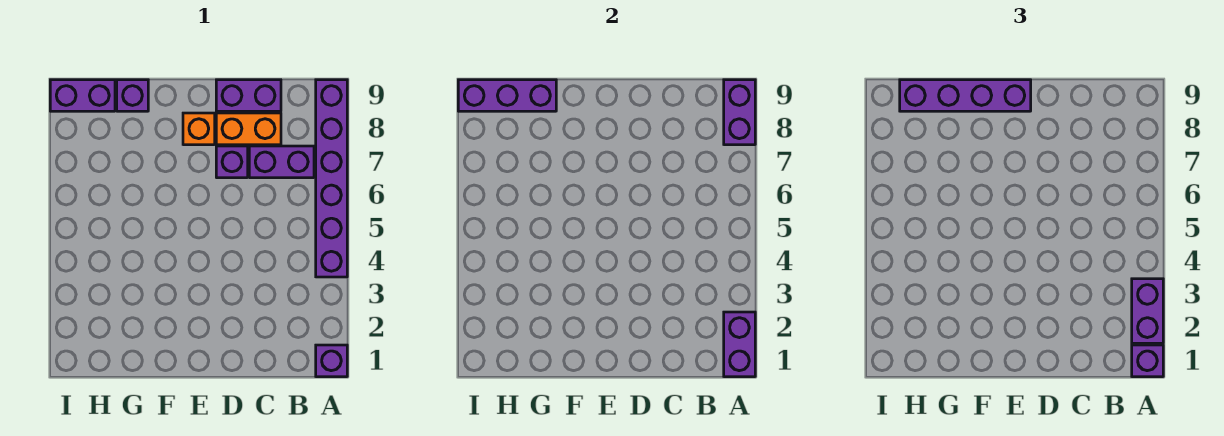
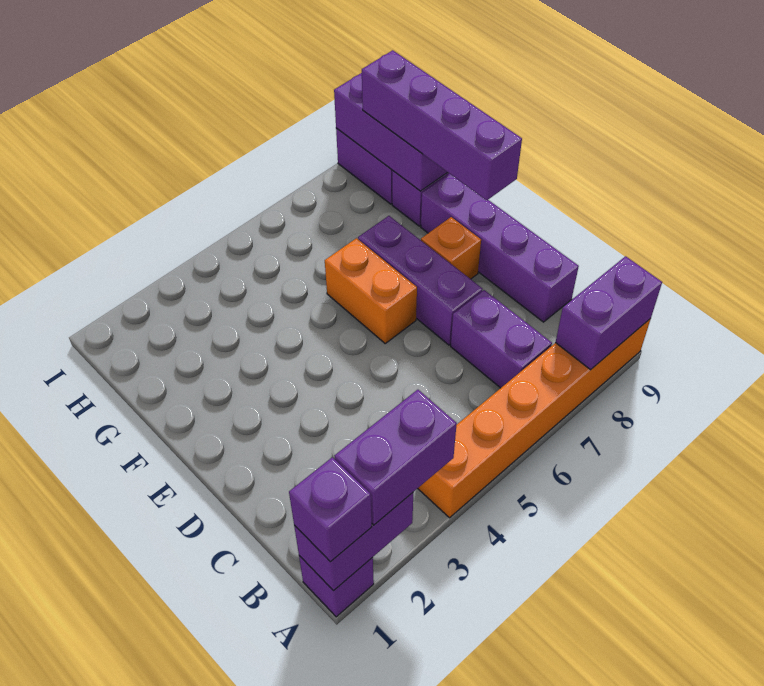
purple brick A4:A9 level 1 -> orange brick A4:A9 level 1
orange brick C8:D8 level 1 -> orange brick E6:F6 level 1
purple brick C9:D9 level 1 -> purple brick C9:F9 level 1
purple brick D7 level 1 -> purple brick D7:F7 level 1

